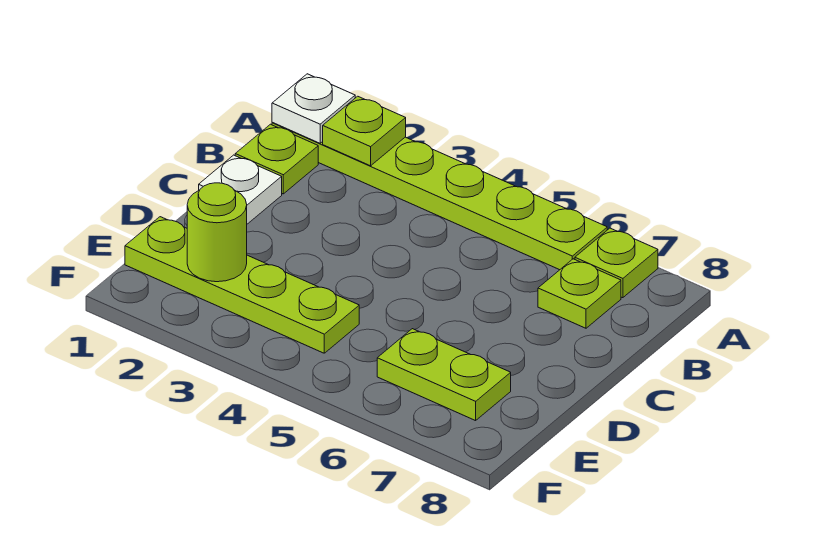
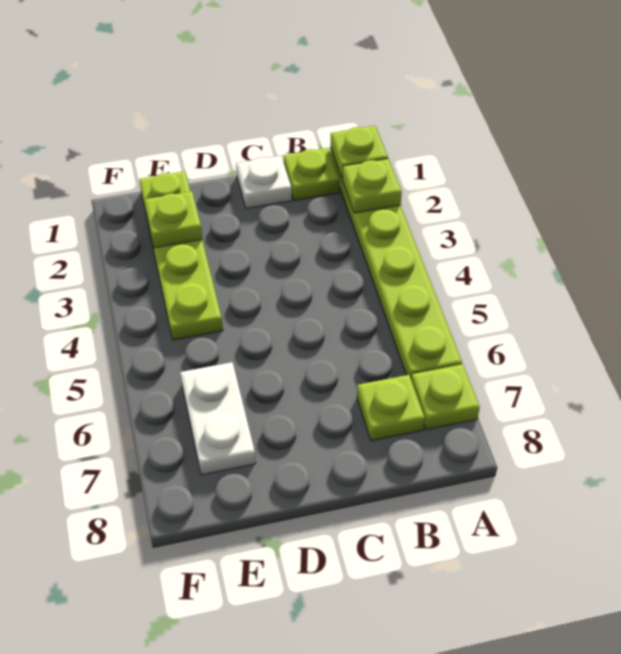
white plate A1 level 2 -> lime plate A1 level 2
lime round brick E2 level 2 -> lime plate E2 level 2
lime plate E6:E7 level 1 -> white plate E6:E7 level 1

